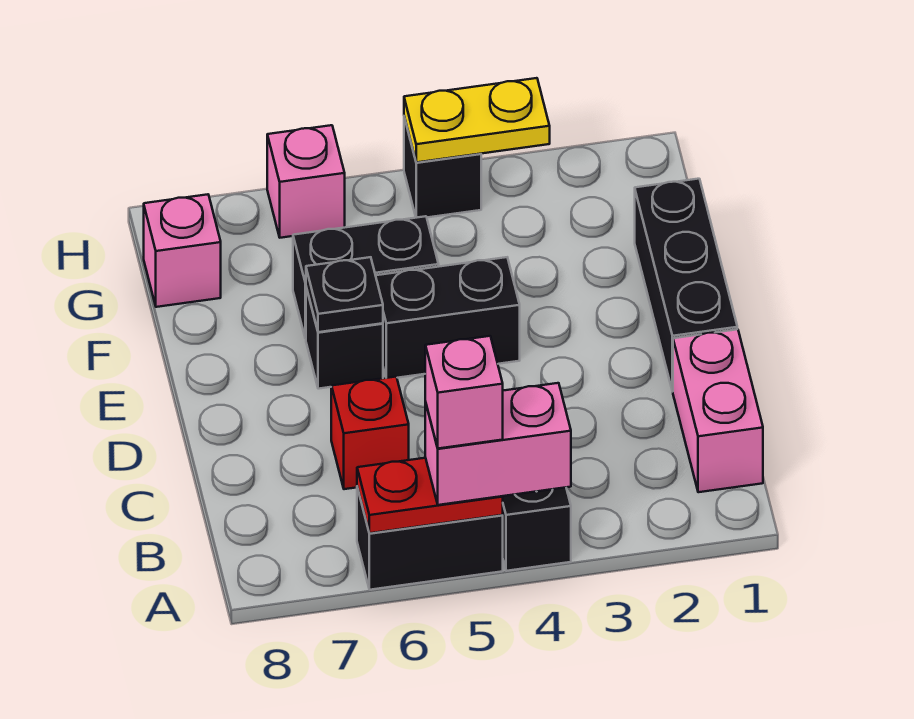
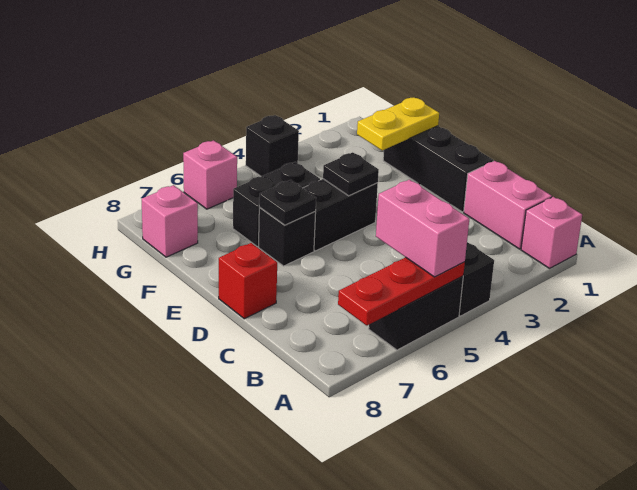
pink brick A4:A5 level 3 -> pink brick A5:B5 level 3
red plate A5:A6 level 2 -> red plate A5:A7 level 2
pink brick A5 level 4 -> pink brick A1 level 1
red brick C6 level 1 -> red brick D8 level 1
none -> black plate E4 level 2
yellow plate H3:H4 level 2 -> yellow plate F1:F2 level 2

